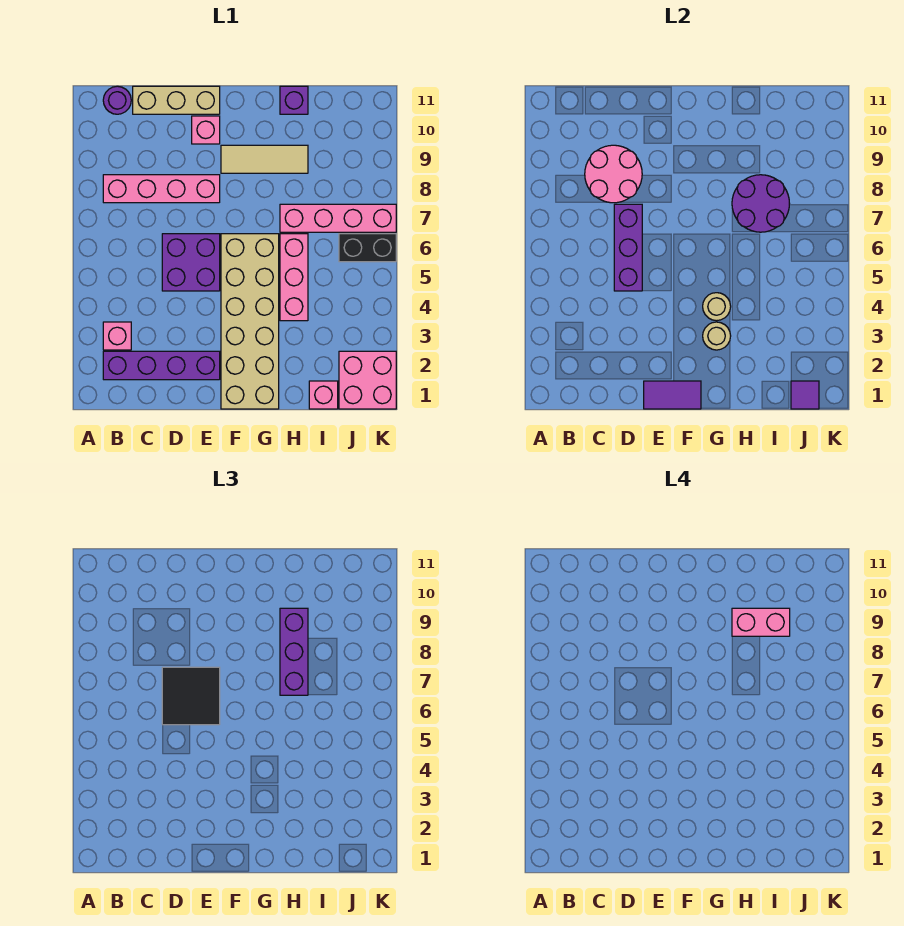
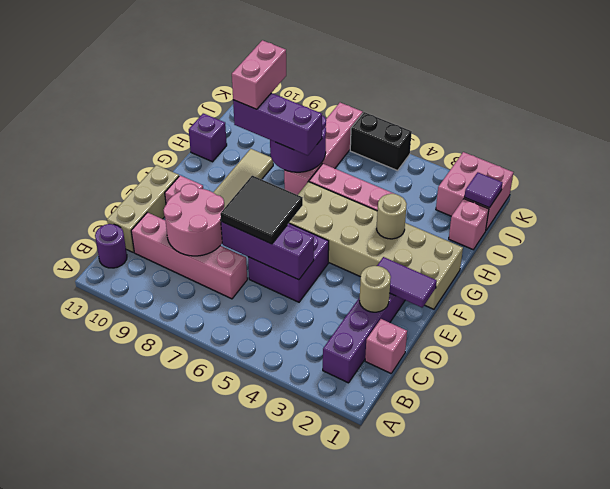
pink brick B3 level 1 -> pink brick C1 level 1
pink brick B8:E8 level 1 -> pink brick C7:C10 level 1
purple tile E1:F1 level 2 -> purple tile E1:E2 level 2
tan round brick G4 level 2 -> tan round brick D2 level 2
black brick J6:K6 level 1 -> black brick K5:K6 level 1

